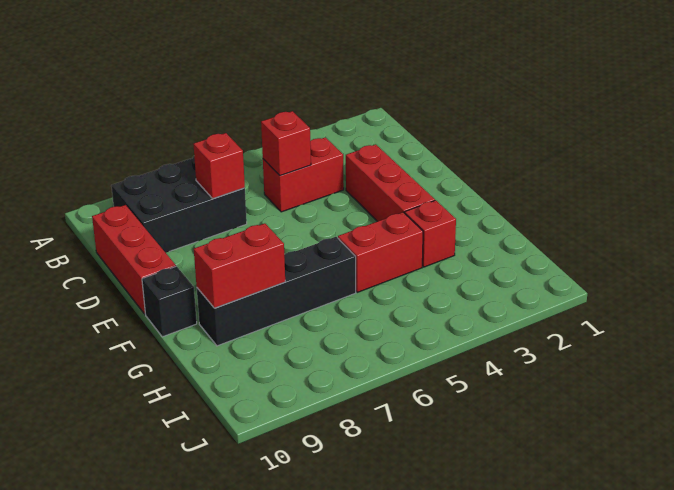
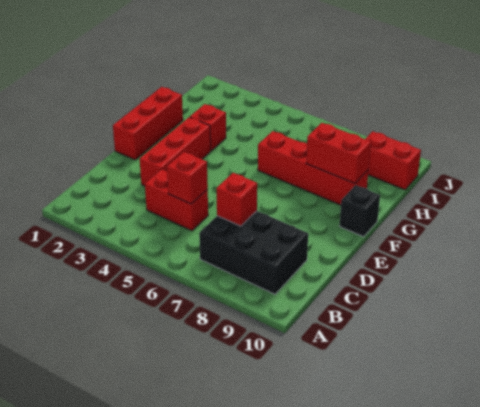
red brick C10:E10 level 1 -> red brick E1:G1 level 1
red brick G4:G5 level 1 -> red brick I9:I10 level 1
black brick G6:G9 level 1 -> red brick G6:G9 level 1

